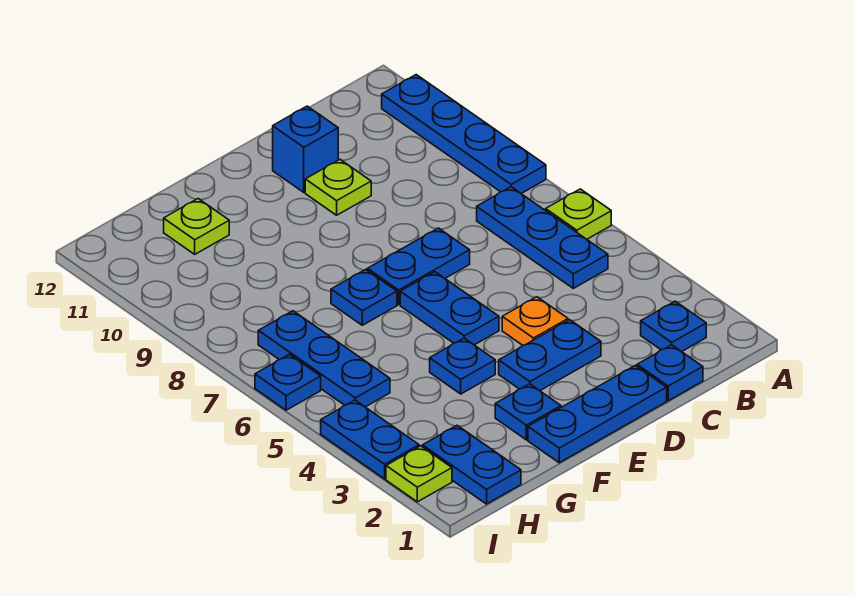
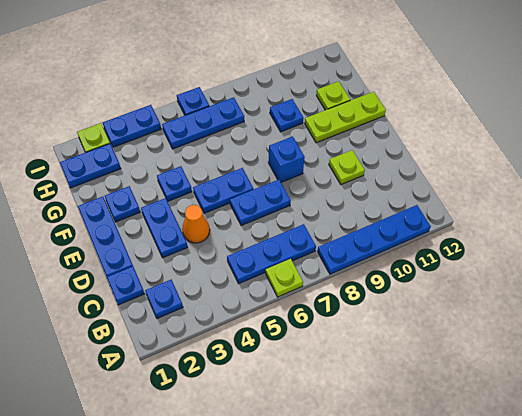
orange plate D4 level 1 -> orange cone D4 level 1
blue plate D7:E7 level 1 -> blue plate D6:D7 level 1
blue brick D11 level 1 -> blue brick E8 level 1
blue plate F7 level 1 -> blue plate G9 level 1
none -> lime plate F10:F12 level 1

